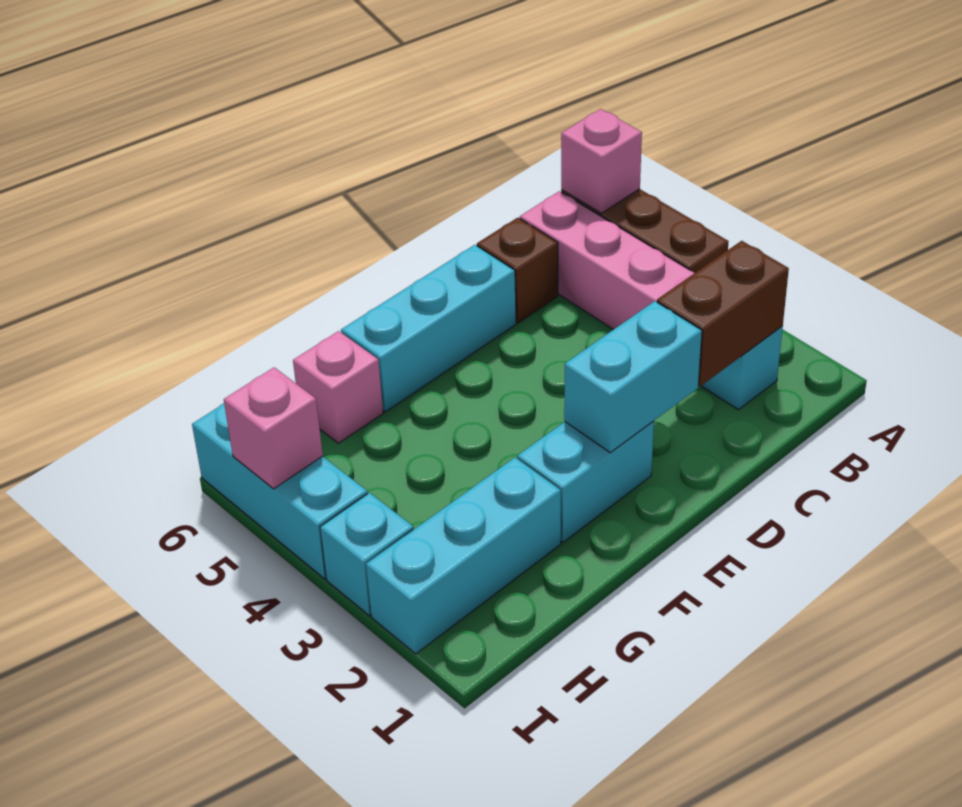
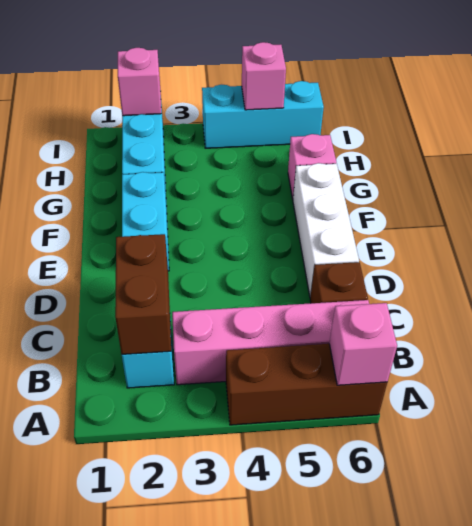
cyan brick D2:E2 level 2 -> none
cyan brick D6:F6 level 1 -> white brick D6:F6 level 1
none -> pink brick I2 level 2
cyan brick I3 level 1 -> none

